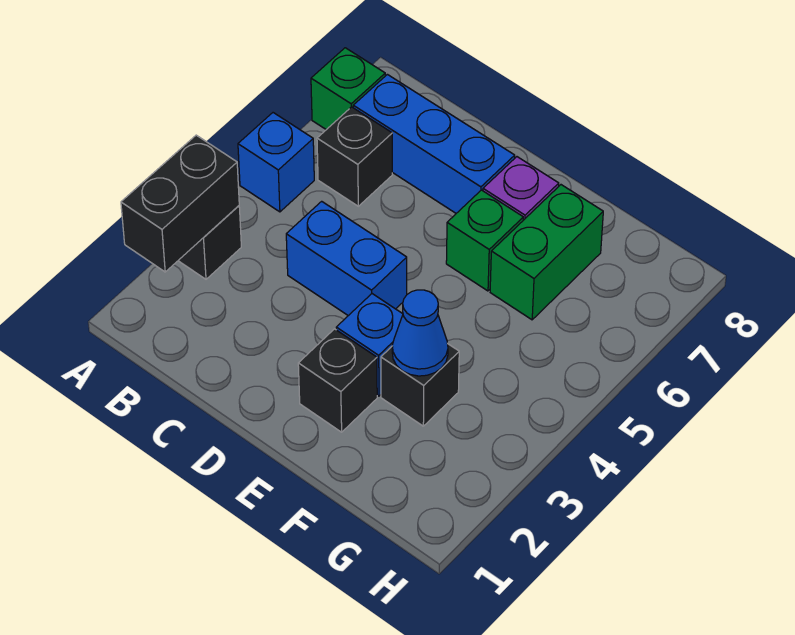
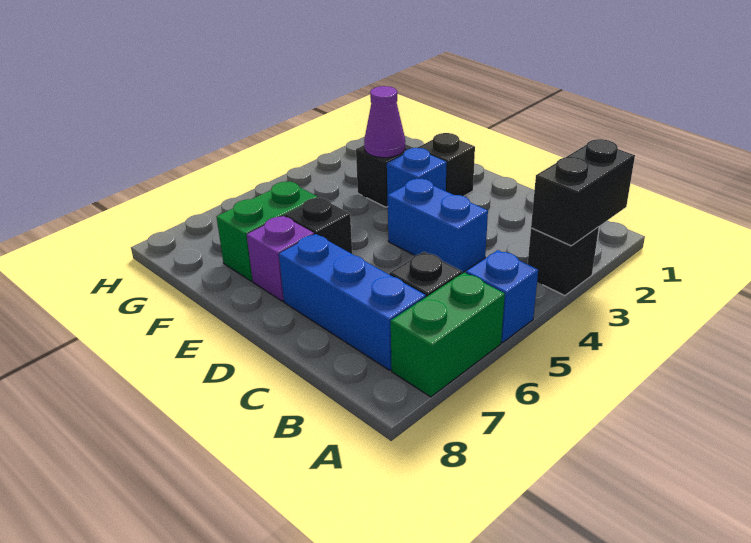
green brick A7 level 1 -> green brick A6:A7 level 1
green brick E6 level 1 -> black brick E6 level 1
blue cone F3 level 2 -> purple cone F3 level 2

